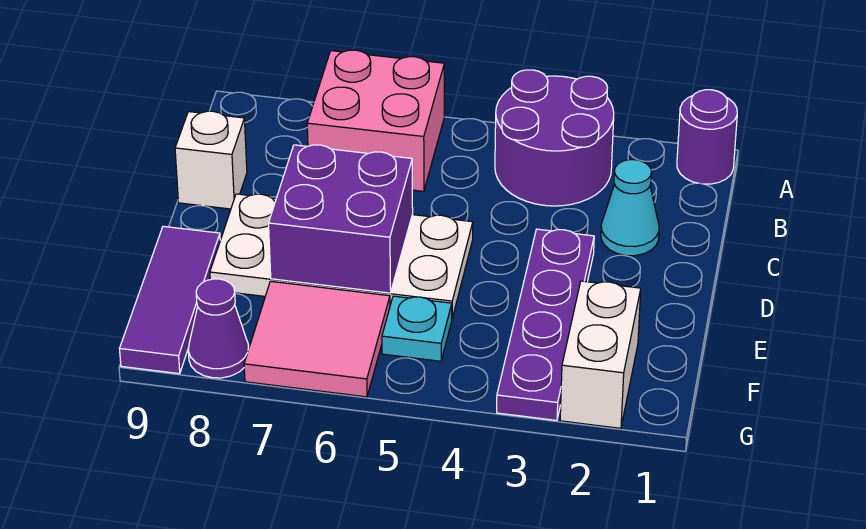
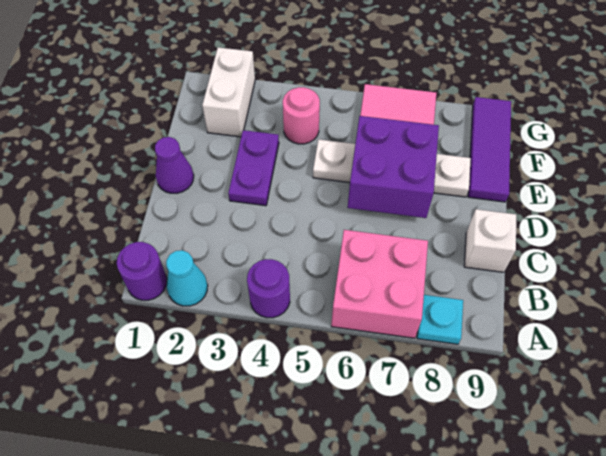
purple round brick A3:B4 level 1 -> purple round brick A4 level 1
cyan cone C2 level 1 -> cyan cone A2 level 1
purple plate D3:G3 level 1 -> purple plate D3:E3 level 1
white plate D5:E8 level 1 -> white plate E5:E8 level 1
none -> pink round brick F4 level 1
cyan plate F5 level 1 -> cyan plate A8 level 1
purple cone G8 level 1 -> purple cone D1 level 1

